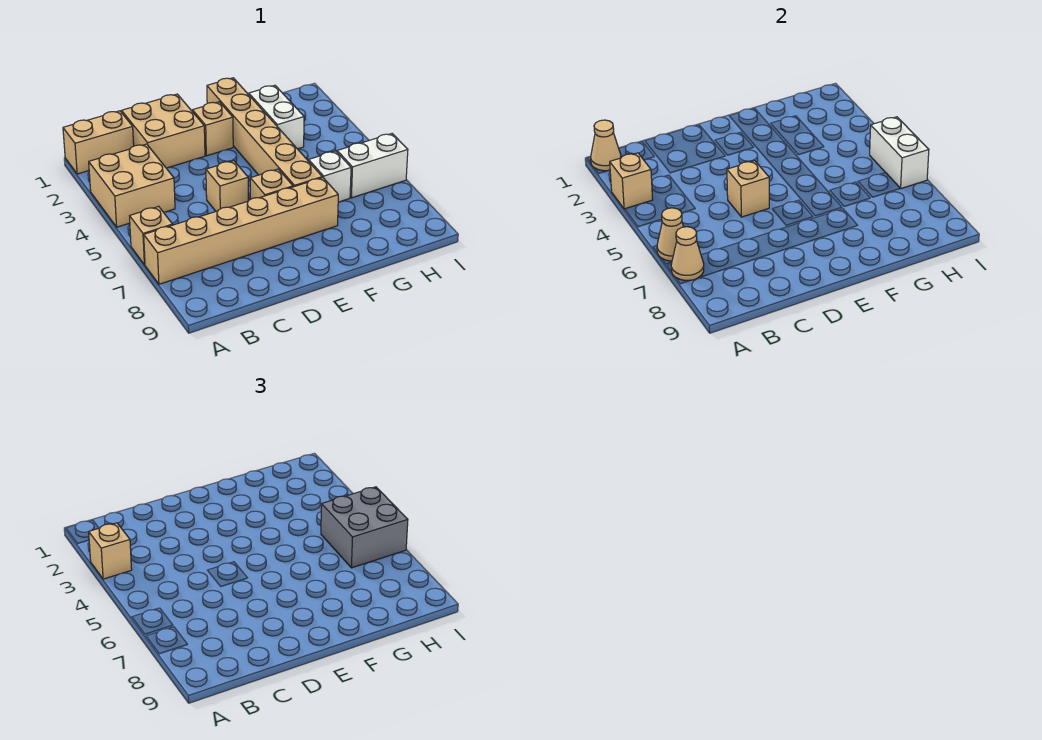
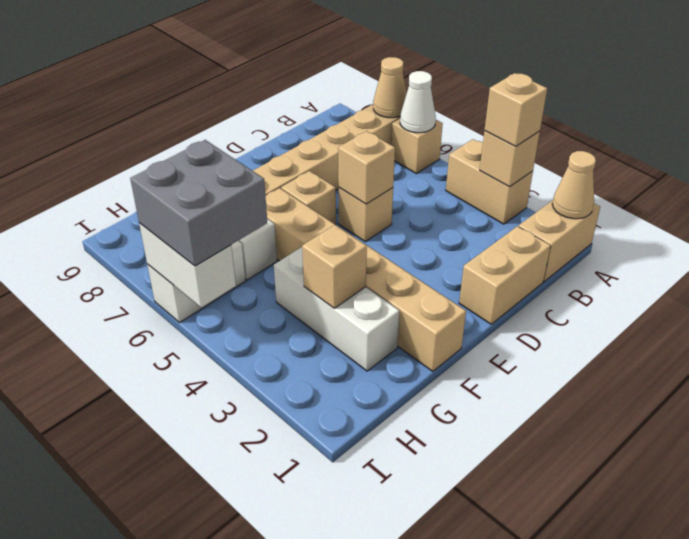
tan brick A3:B4 level 1 -> tan brick A3:A4 level 1
tan cone A6 level 2 -> white cone A6 level 2
tan brick C1:D2 level 1 -> tan brick C1:D1 level 1
tan brick E2 level 1 -> tan brick G3 level 2
white brick G2:G3 level 1 -> white brick G2:G4 level 1

